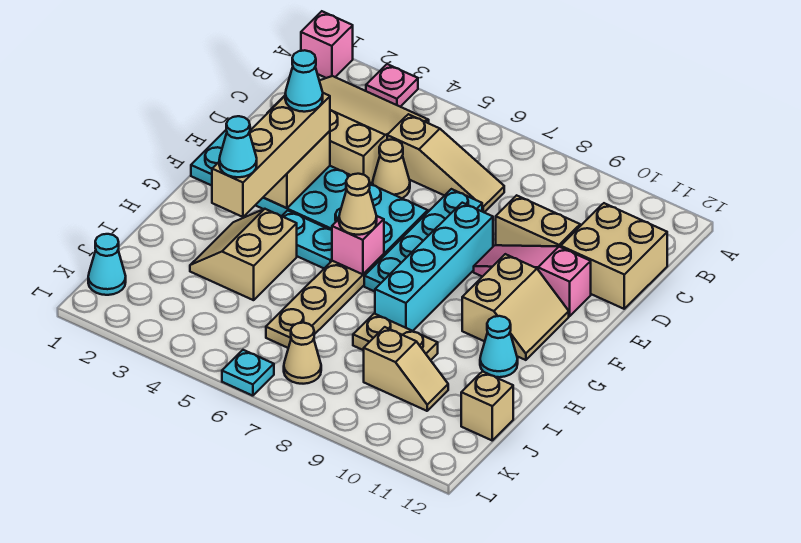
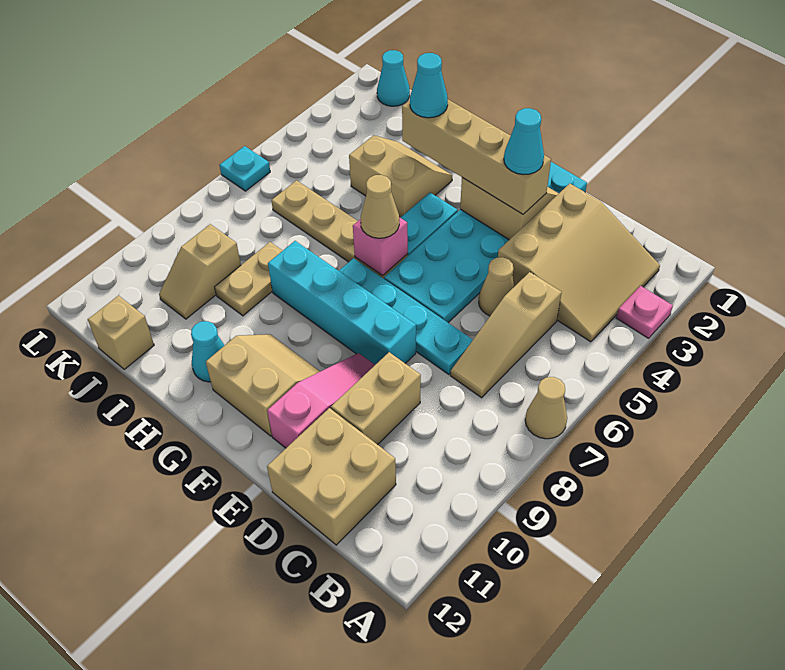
pink brick A1 level 1 -> none
tan slope F10:G11 level 1 top 10 -> tan slope F10:G11 level 1 top 11
tan cone K7 level 1 -> tan cone A7 level 1

